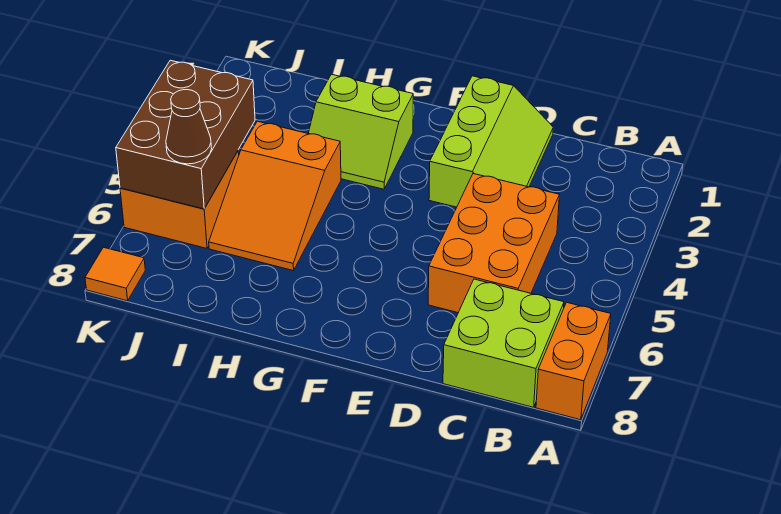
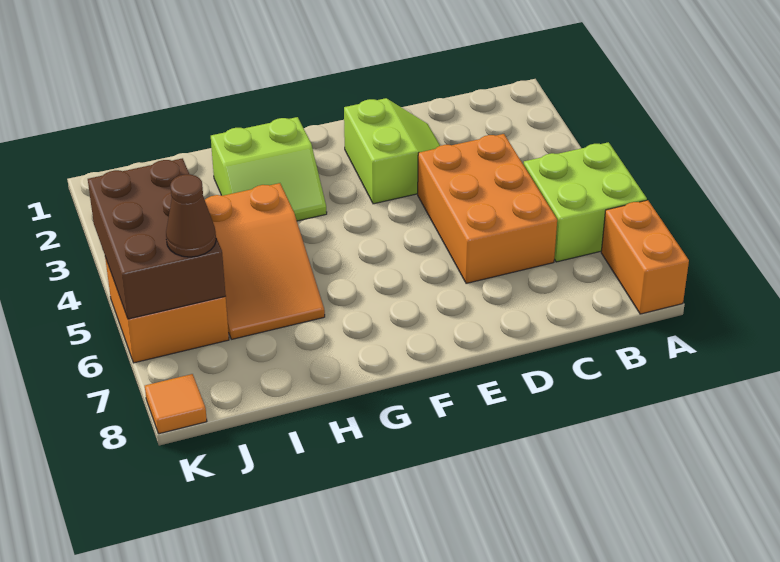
lime brick B7:C8 level 1 -> lime brick A5:B6 level 1
lime slope D1:E3 level 1 top E -> lime slope D2:E3 level 1 top E

